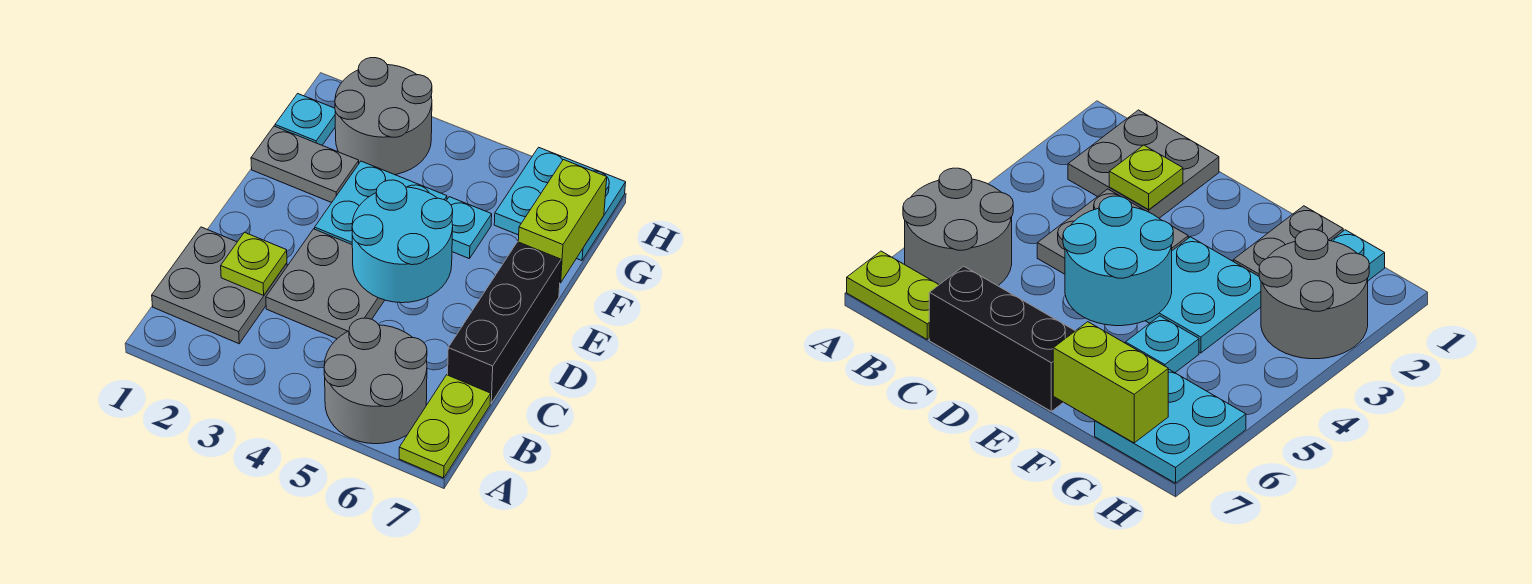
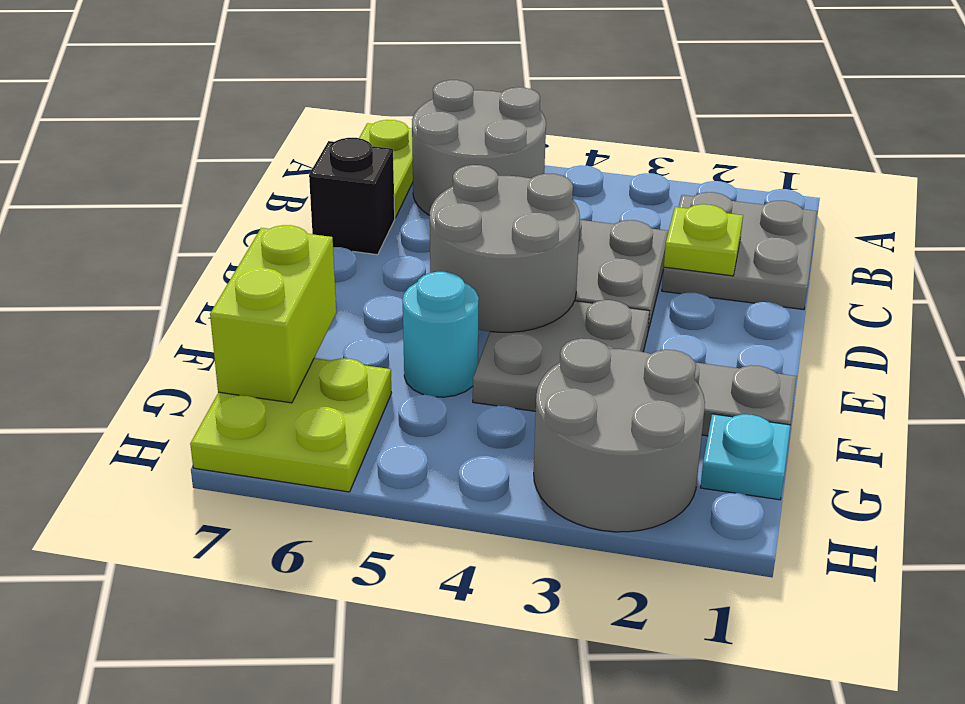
black brick C7:E7 level 1 -> black brick C7 level 1
cyan round brick D4:E5 level 2 -> grey round brick D4:E5 level 2
cyan plate E3:F4 level 1 -> grey plate E3:F4 level 1
cyan plate F5 level 1 -> cyan round brick F5 level 1
cyan plate G6:H7 level 1 -> lime plate G6:H7 level 1

